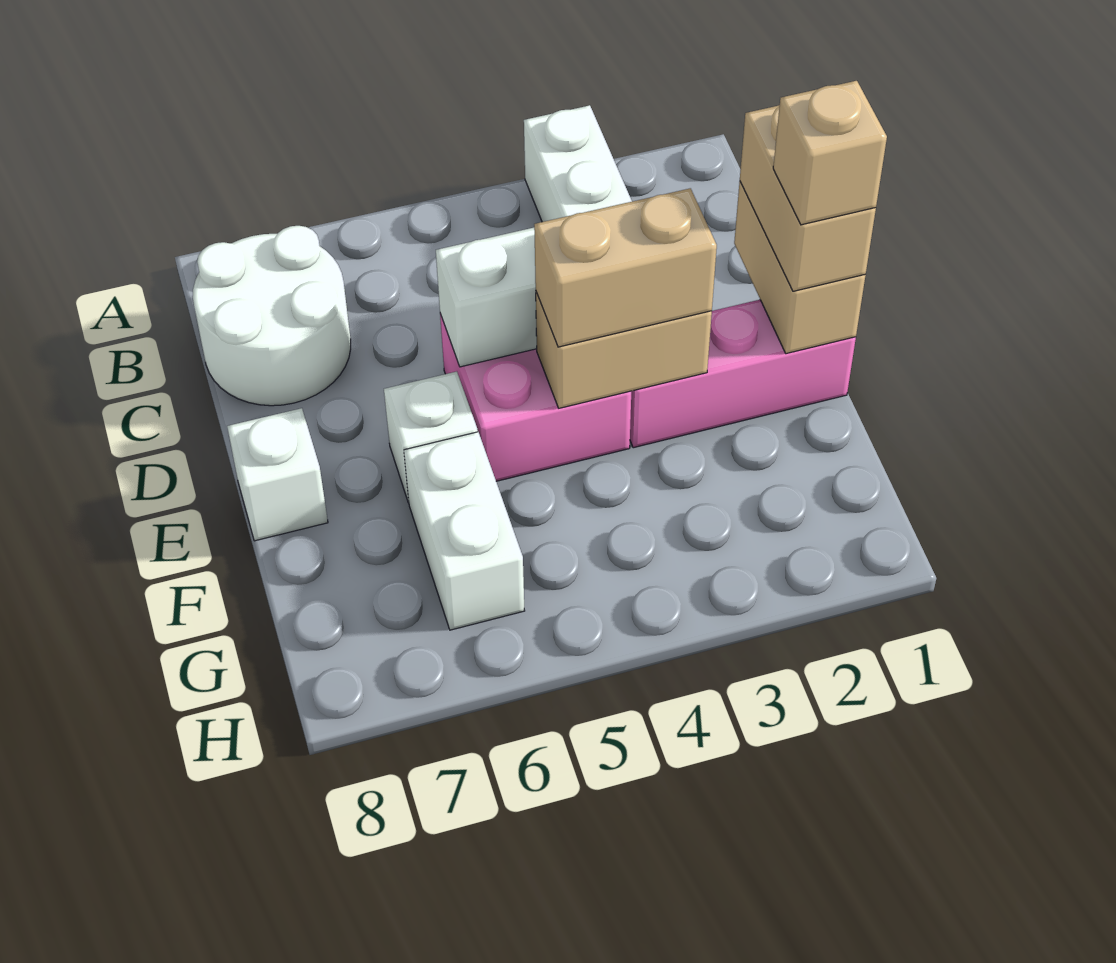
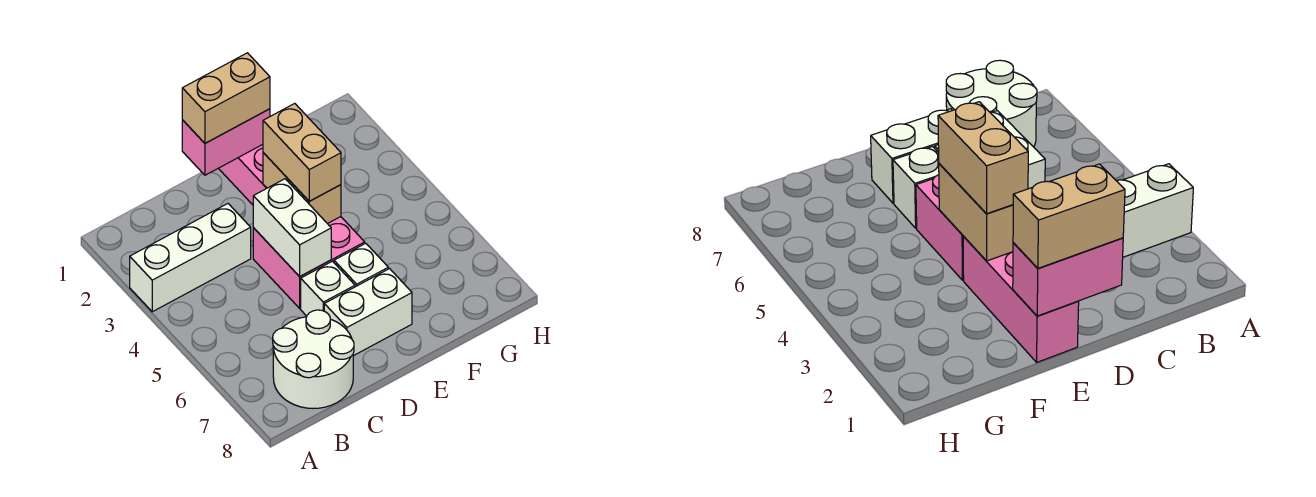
tan brick D1:E1 level 2 -> pink brick D1:E1 level 2
tan brick E1 level 4 -> none
white brick E8 level 1 -> white brick D6 level 1
white brick F6:G6 level 1 -> white brick D7:E7 level 1

